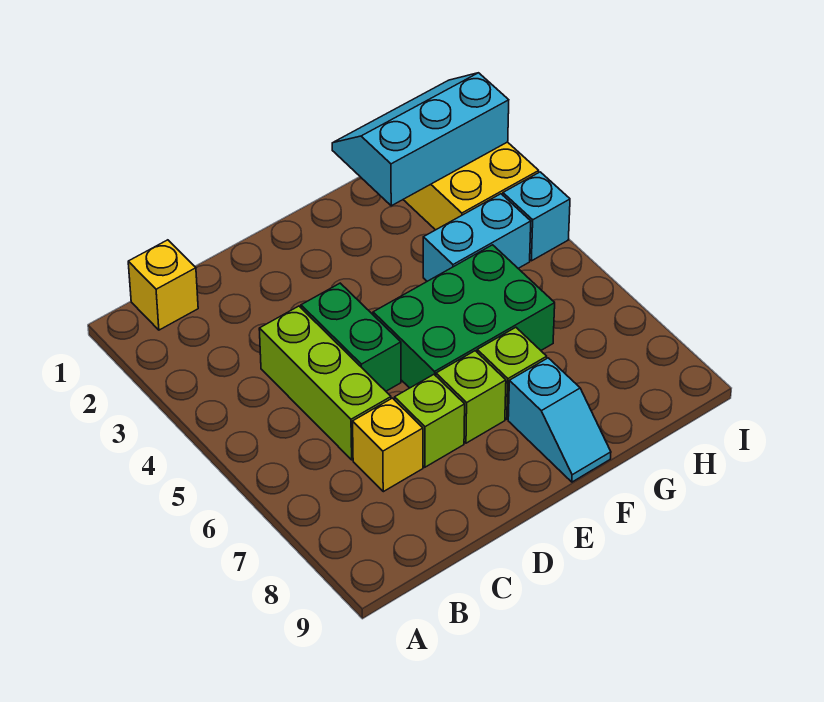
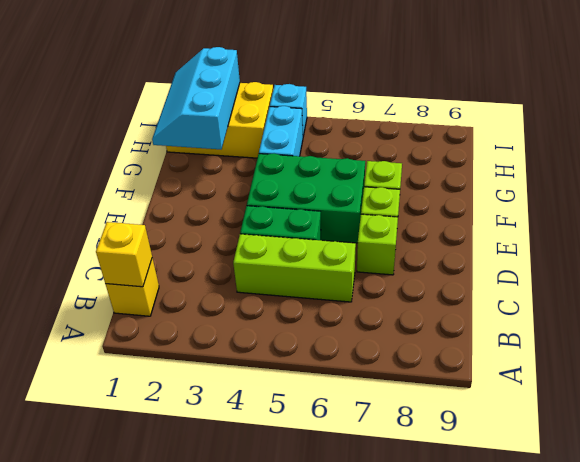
yellow brick C7 level 1 -> yellow brick B1 level 2
green brick E5:G6 level 1 -> green brick E4:F6 level 1
cyan slope F8:F9 level 1 top 8 -> none

